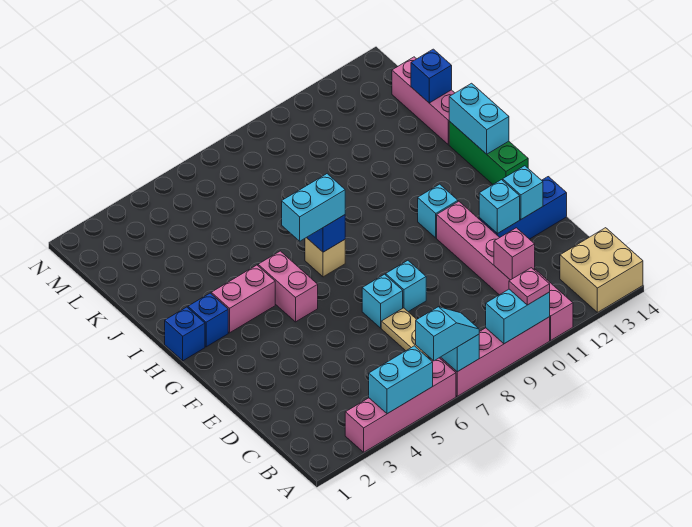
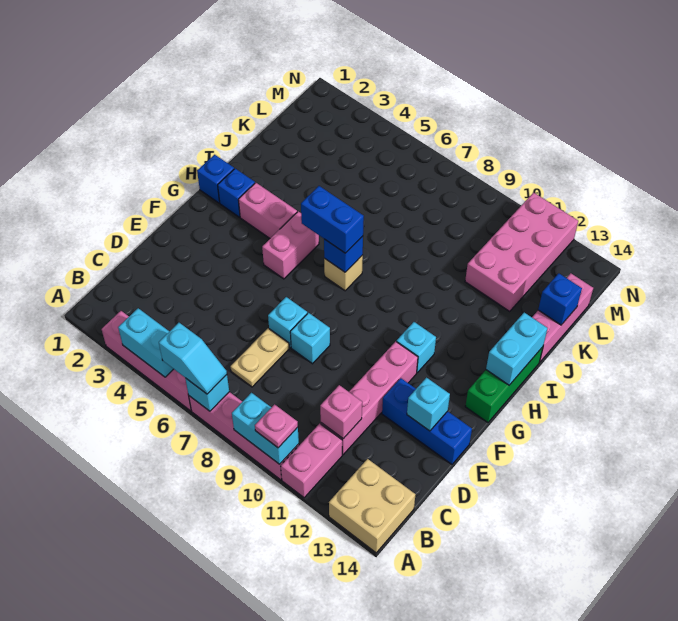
cyan brick E12 level 2 -> none
cyan brick H6:H7 level 3 -> blue brick H6:H7 level 3
none -> pink brick K11:N12 level 1

